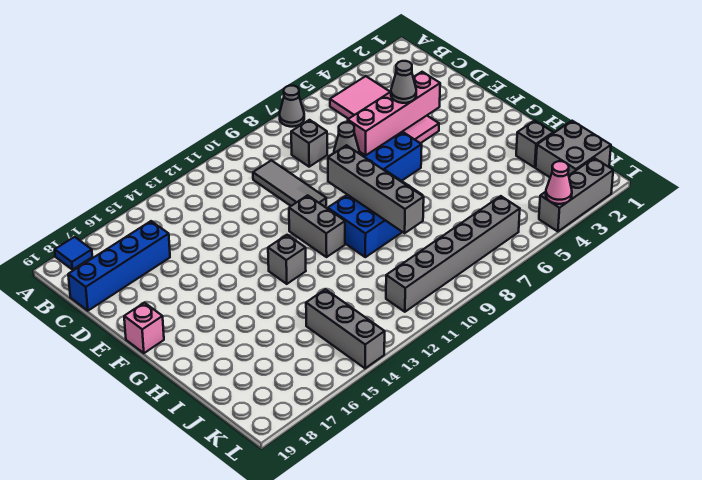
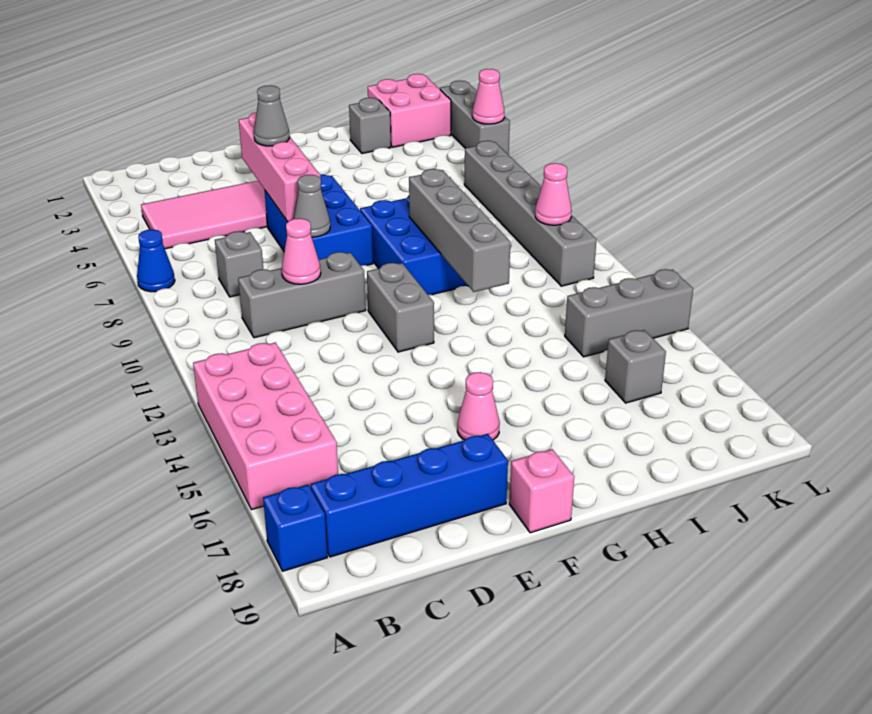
grey cone A7 level 1 -> blue cone A7 level 1
none -> pink brick A13:B16 level 1
blue tile A18 level 1 -> blue brick A18 level 1
grey tile C10:E10 level 1 -> grey brick C10:E10 level 1
blue brick C16:C19 level 1 -> blue brick B18:E18 level 1
none -> pink cone D10 level 2
grey brick F9:I9 level 2 -> grey brick H9:H12 level 2
grey brick F11:G11 level 1 -> grey brick F11:F12 level 1
none -> pink cone F16 level 1
grey brick G13 level 1 -> grey brick J16 level 1
grey brick J1:K2 level 1 -> pink brick J1:K2 level 1
none -> pink cone K10 level 2

